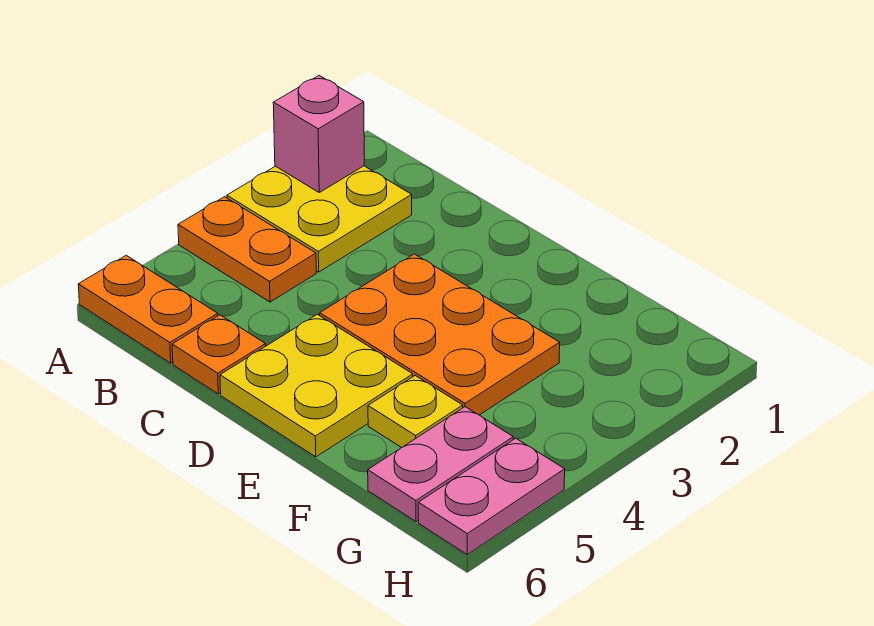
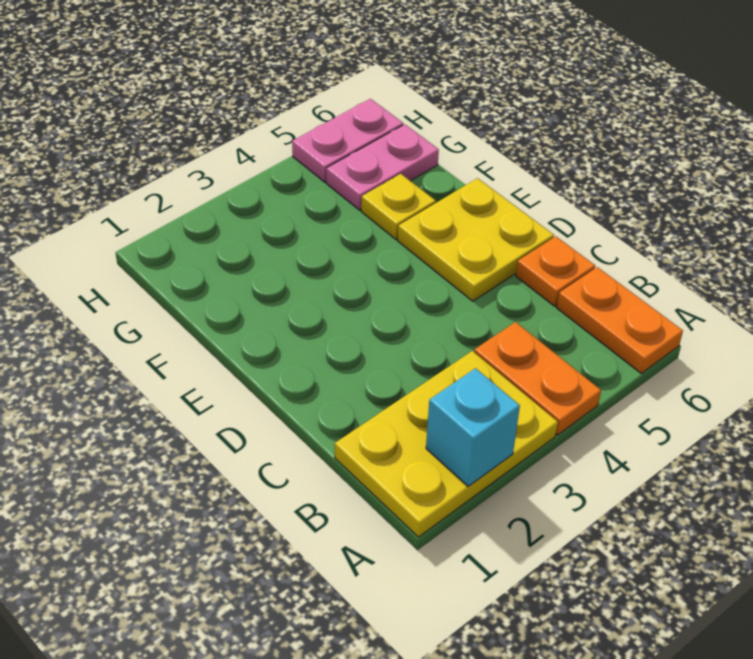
yellow plate A2:B3 level 1 -> yellow plate A1:B3 level 1
pink brick A2 level 2 -> cyan brick A2 level 2
orange plate D3:F4 level 1 -> none

